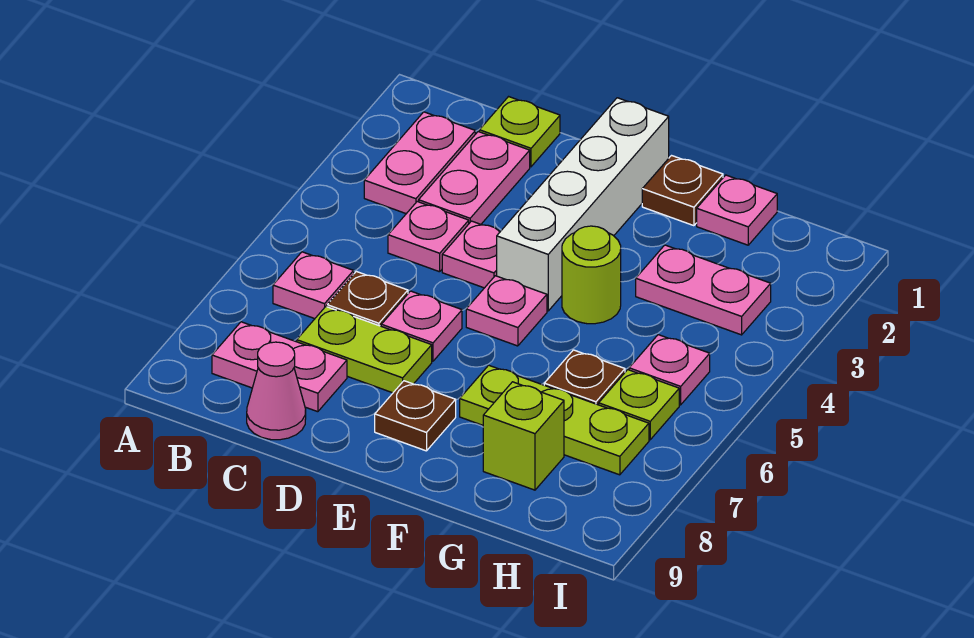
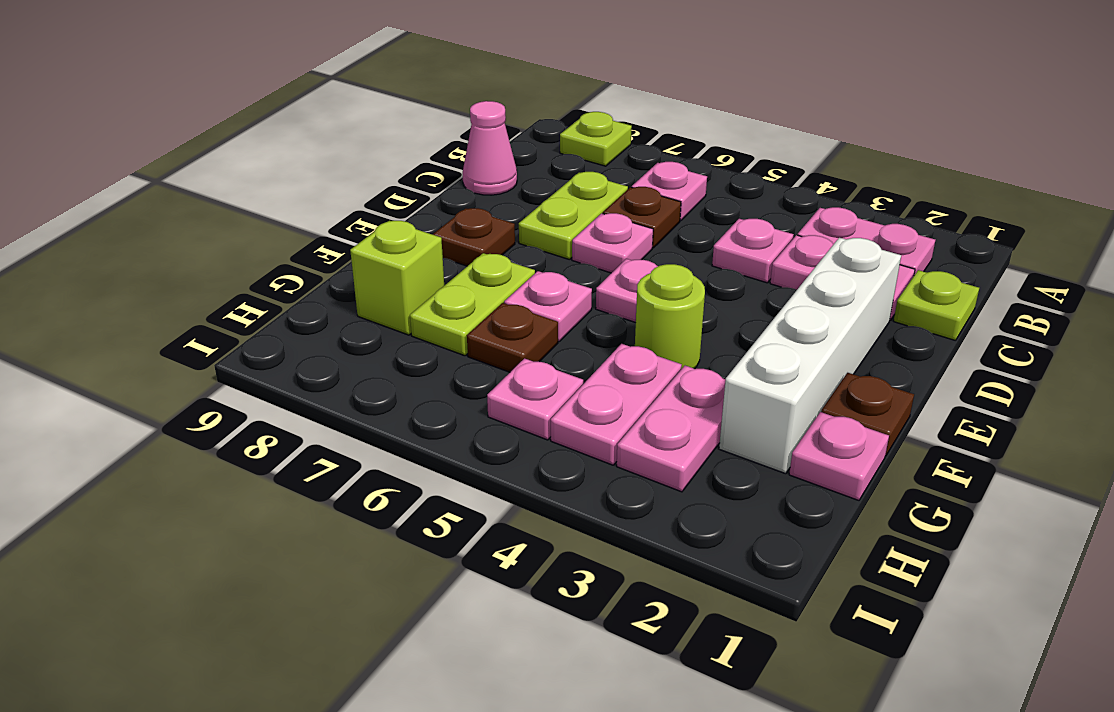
pink plate B8:C8 level 1 -> pink plate G4:H4 level 1
pink plate D4 level 1 -> pink plate F6 level 1
white brick E1:E4 level 1 -> white brick D2:G2 level 1
lime plate F7:H7 level 1 -> lime plate F7:G7 level 1
lime plate H6 level 1 -> lime plate A8 level 1

